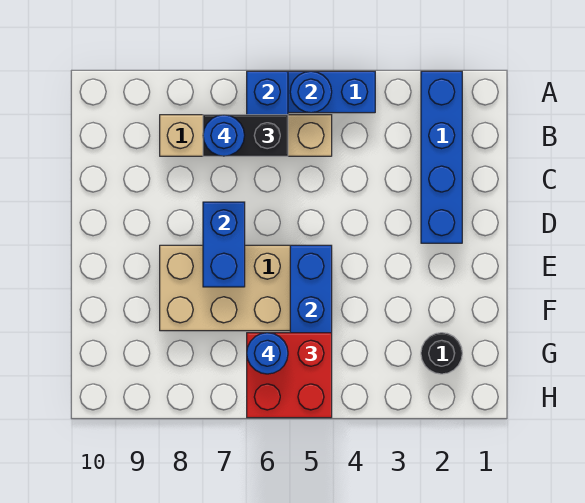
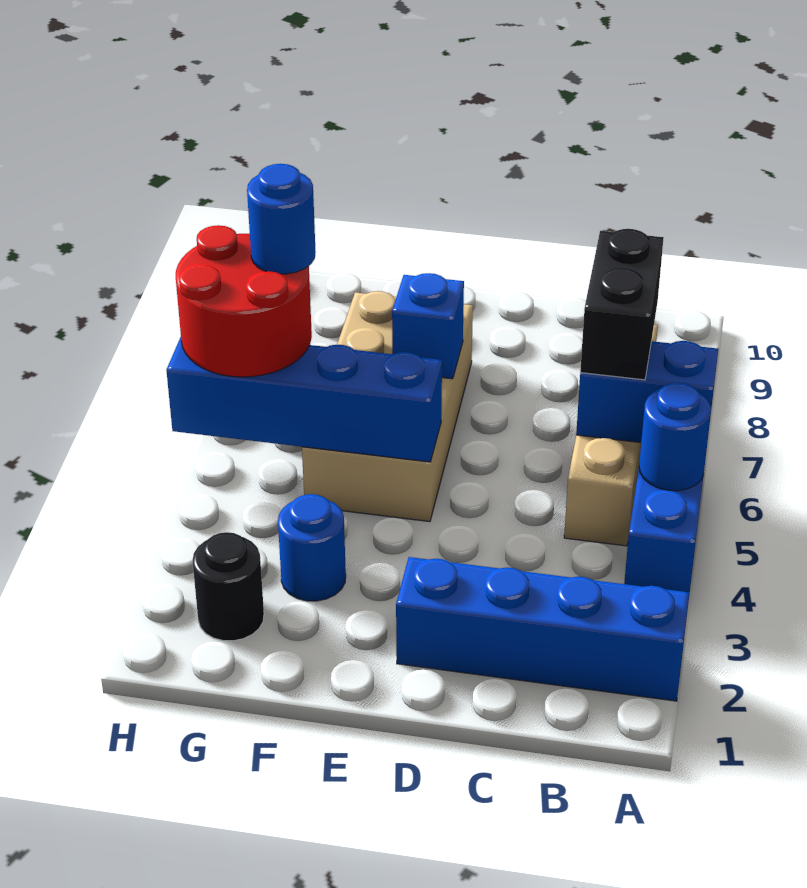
blue round brick B7 level 4 -> blue round brick F3 level 1
blue brick D7:E7 level 2 -> blue brick E7 level 2
red brick G5:H6 level 3 -> red round brick G5:H6 level 3

